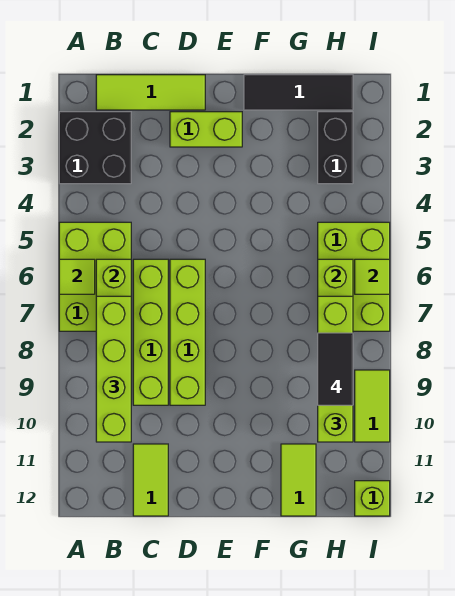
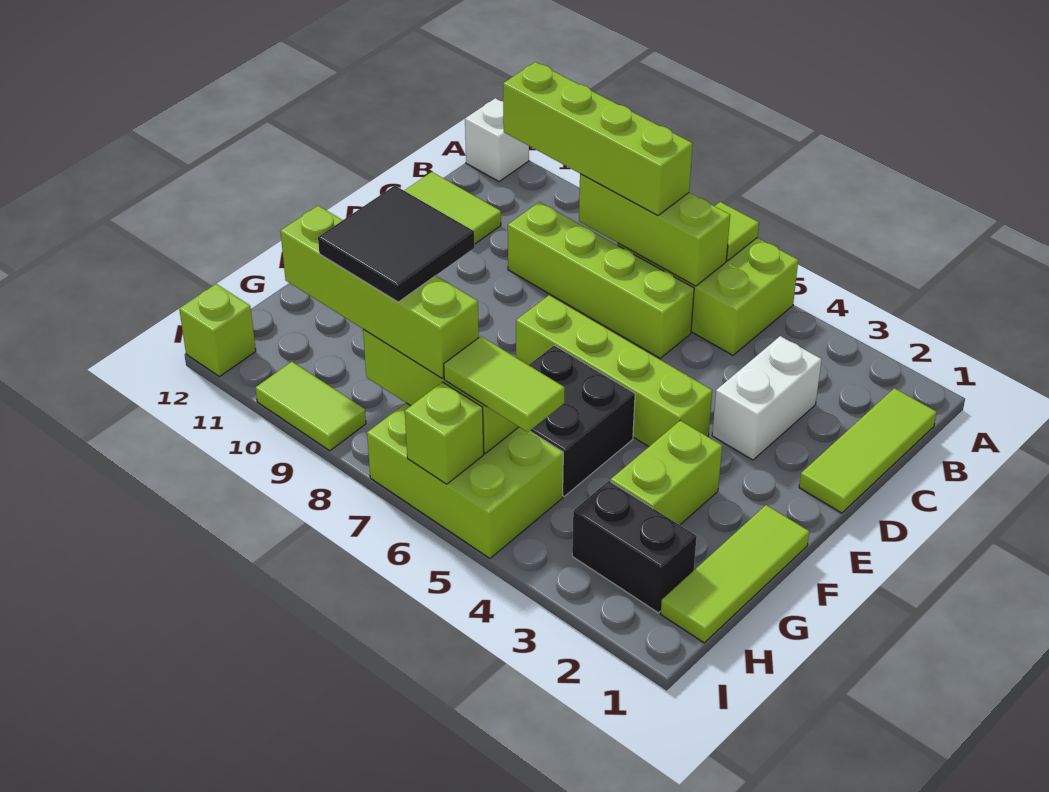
black brick A2:B3 level 1 -> black brick F5:G6 level 1
none -> white brick A12 level 1
none -> white brick C3:D3 level 1
lime brick D2:E2 level 1 -> lime brick F3:G3 level 1
lime brick D6:D9 level 1 -> lime brick E4:E7 level 1
black tile F1:H1 level 1 -> lime tile F1:H1 level 1
lime tile G11:G12 level 1 -> lime tile H5:H6 level 3
black tile H8:H9 level 4 -> black tile G8:H9 level 4
lime tile I6 level 2 -> lime brick I6 level 2

